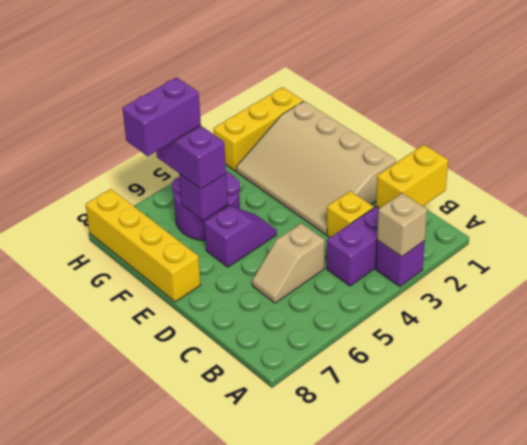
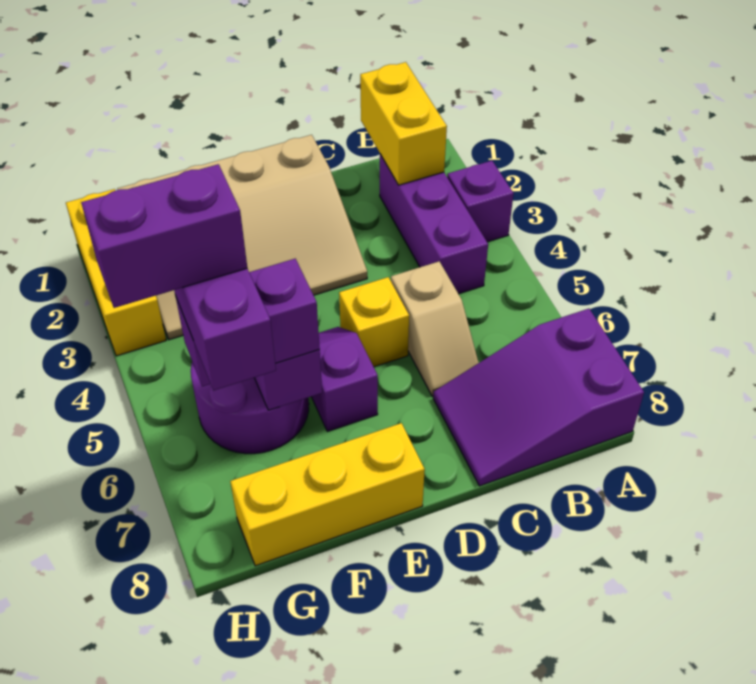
tan brick A3 level 2 -> none
none -> purple slope A7:C8 level 1 top A
yellow brick C3 level 1 -> yellow brick D5 level 1
yellow brick E8:H8 level 1 -> yellow brick E8:G8 level 1
none -> purple brick G6:H6 level 5

